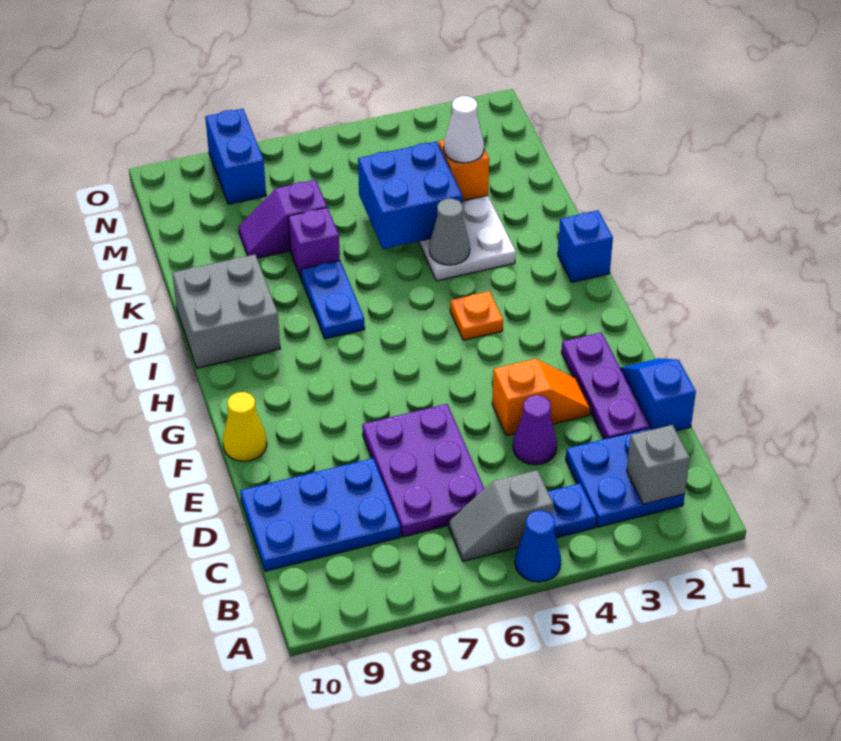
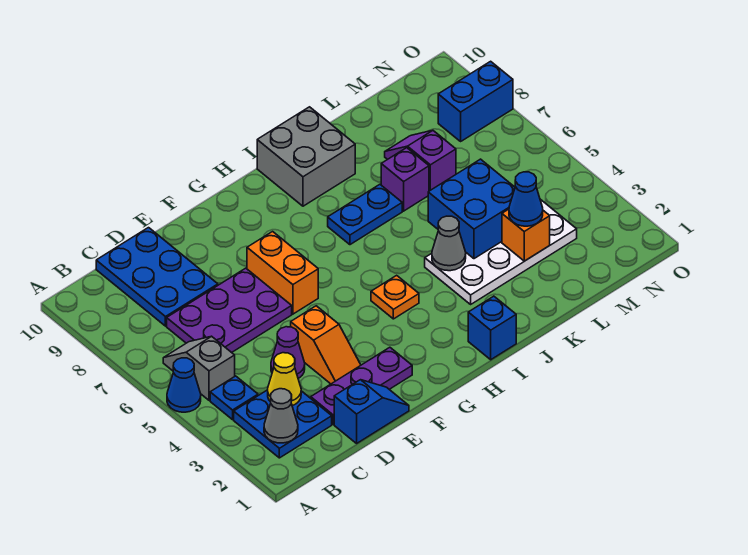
grey brick B2 level 2 -> grey cone B2 level 2
none -> orange brick F6:F7 level 1
yellow cone F10 level 1 -> yellow cone C3 level 2
white cone L3 level 3 -> blue cone L3 level 3

